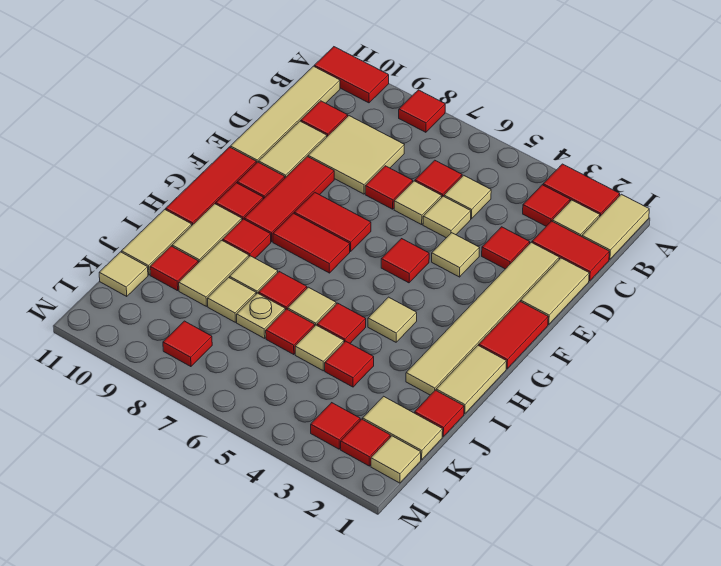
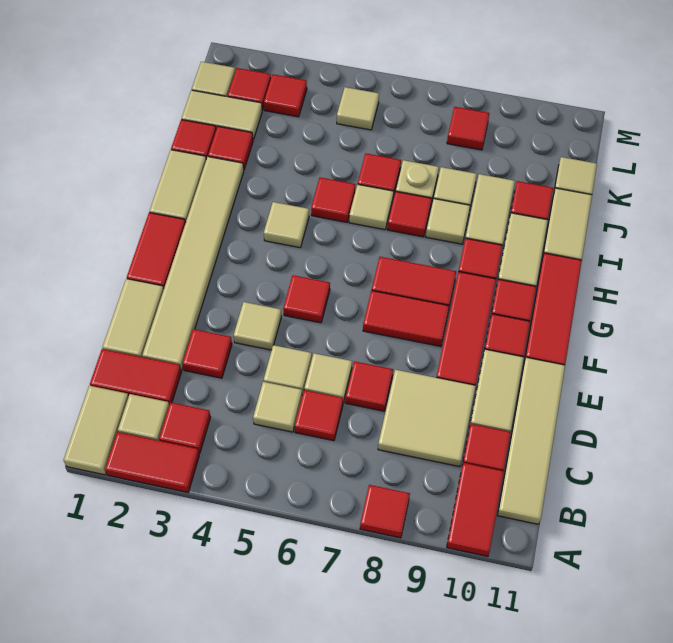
red tile A10:A11 level 1 -> red tile A10:B10 level 1
red tile J4 level 1 -> red tile J2 level 1
tan tile J5 level 1 -> tan tile L5 level 1

